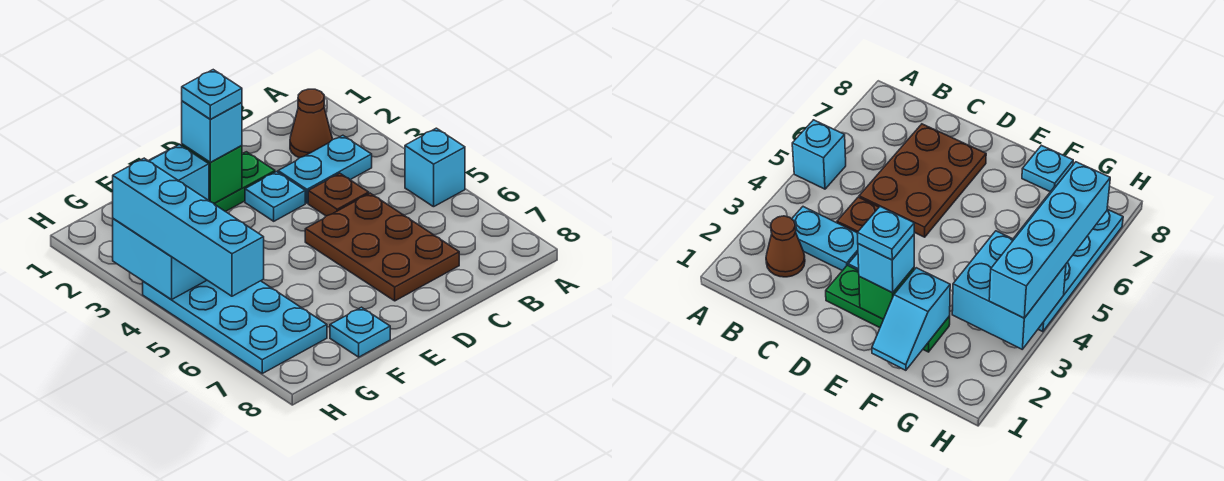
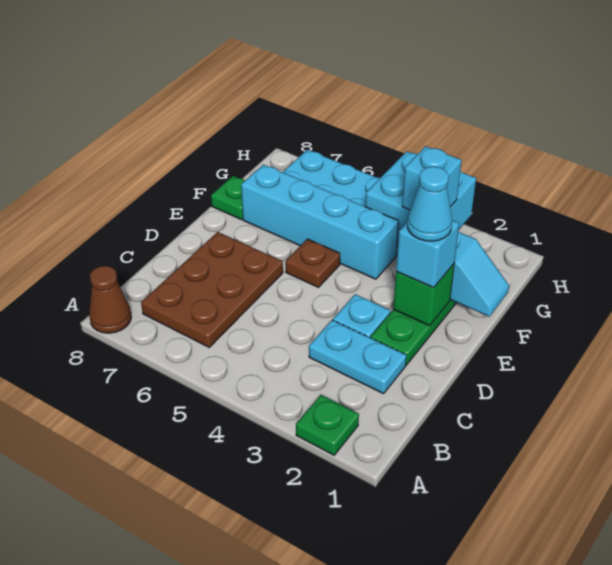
none -> green plate A2 level 1
cyan brick A5 level 1 -> cyan brick G3 level 3
brown cone B2 level 1 -> brown cone A8 level 1
cyan plate B3:C3 level 1 -> cyan plate C2:C3 level 1
brown plate C4 level 1 -> brown plate E5 level 1
brown plate C5:D7 level 1 -> brown plate B6:D7 level 1
cyan plate E2 level 4 -> cyan cone E2 level 4
cyan plate F8 level 1 -> green plate F8 level 1
cyan brick H3:H6 level 3 -> cyan brick F4:F7 level 1

